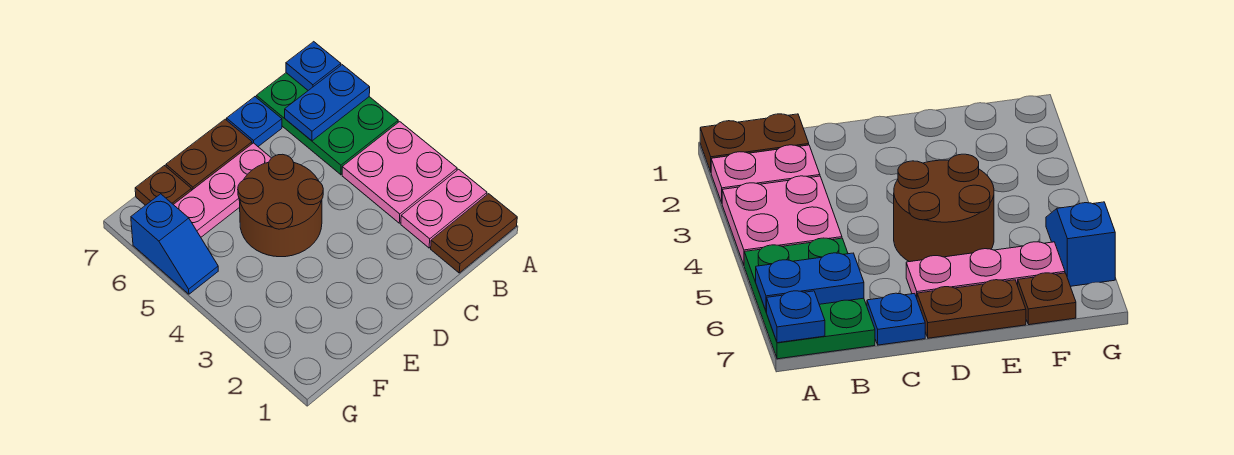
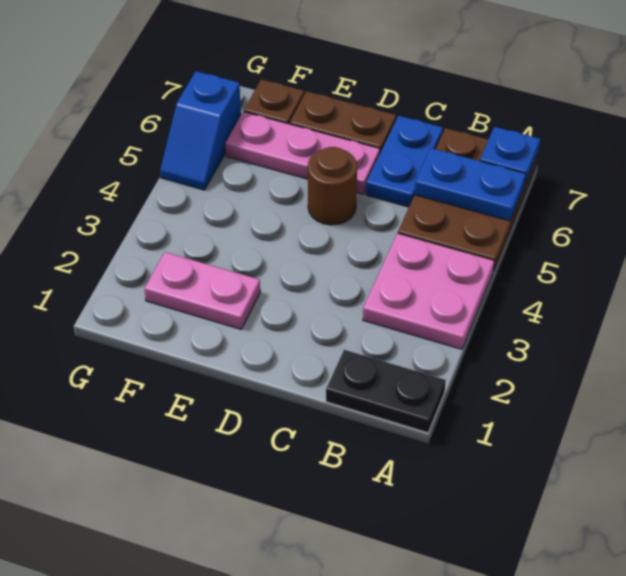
brown plate A1:B1 level 1 -> black plate A1:B1 level 1
pink plate A2:B2 level 1 -> pink plate E2:F2 level 1
green plate A5:B7 level 1 -> brown plate A5:B7 level 1
blue plate C7 level 1 -> blue plate C6:C7 level 1
brown round brick D4:E5 level 1 -> brown round brick D5 level 1

